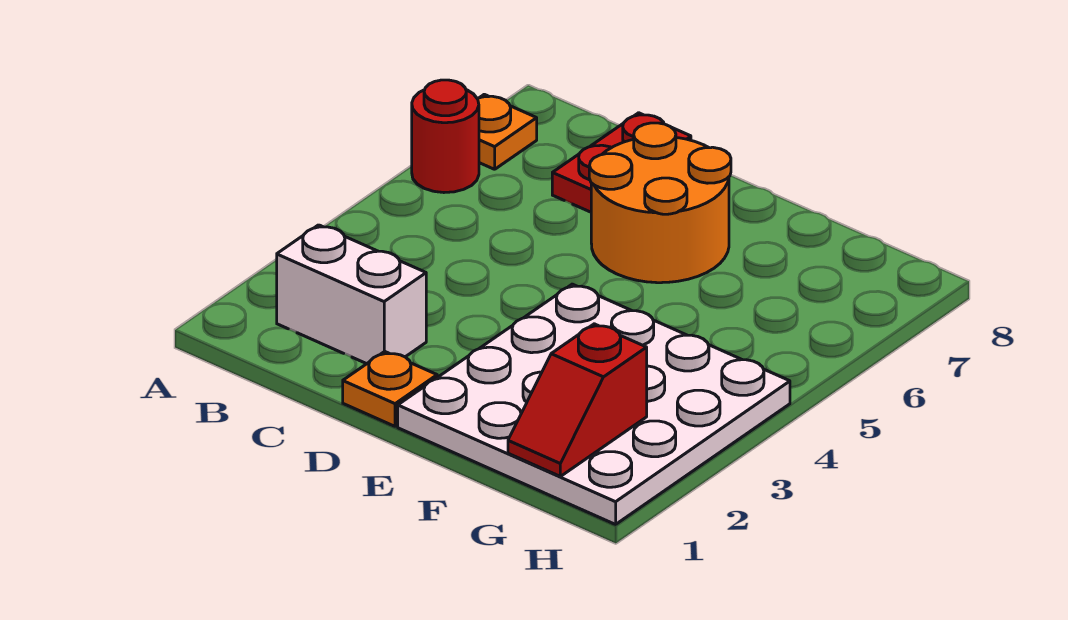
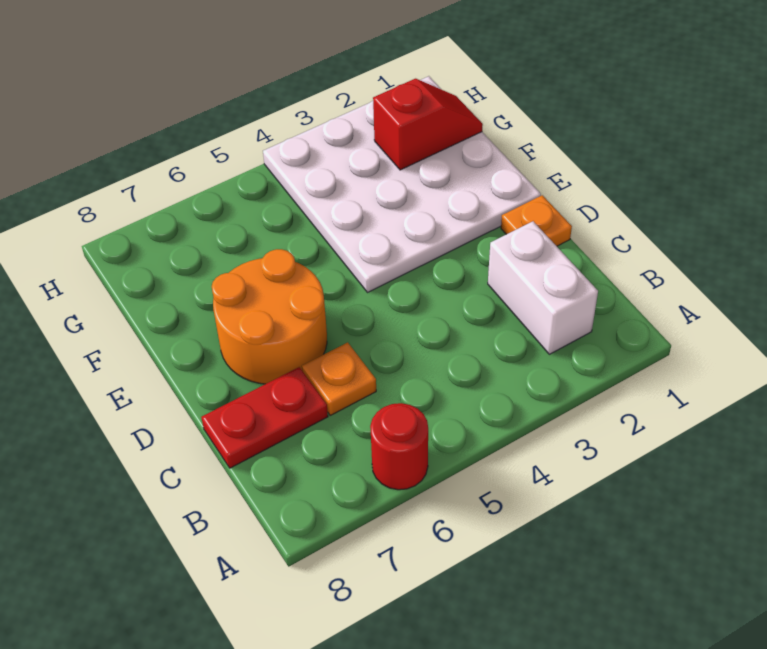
orange plate A7 level 1 -> orange plate C6 level 1

